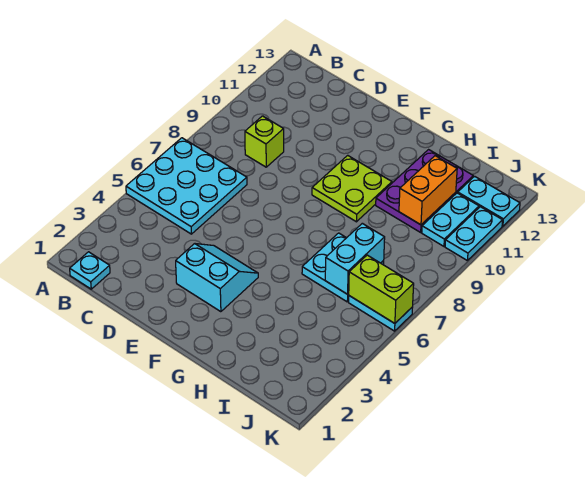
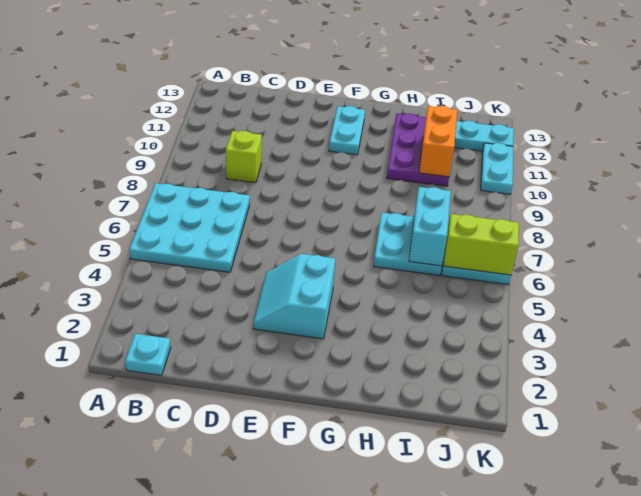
cyan slope E3:F4 level 1 top 3 -> cyan slope E3:F4 level 1 top F
lime plate F9:G10 level 1 -> none
cyan plate J10:J11 level 1 -> cyan plate F11:F12 level 1

